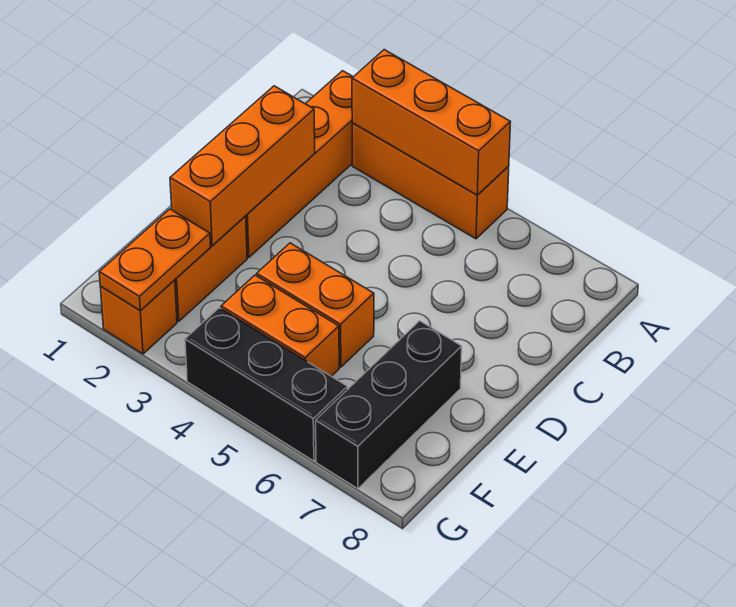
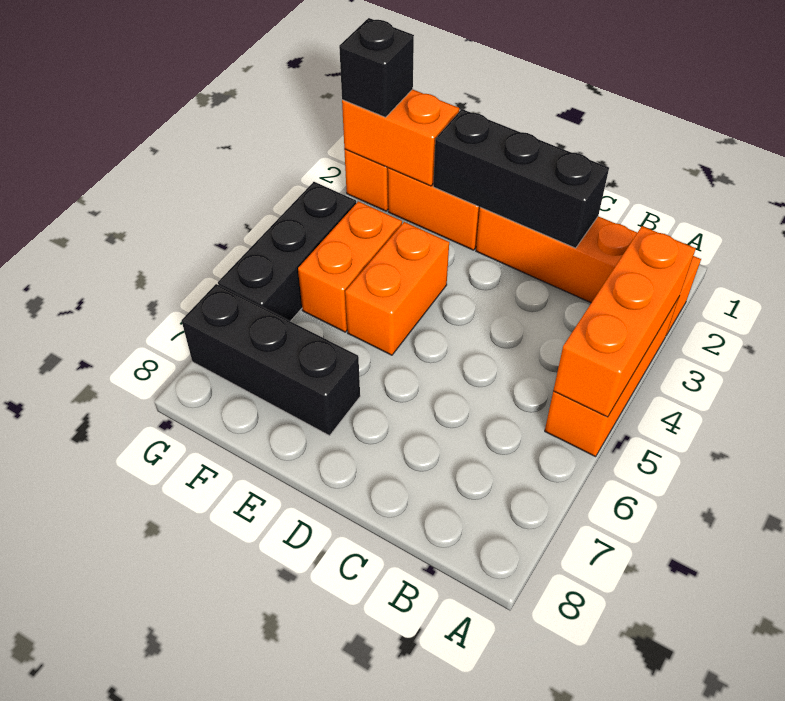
orange brick C2:E2 level 2 -> black brick C2:E2 level 2
orange plate F2:G2 level 2 -> orange brick F2:G2 level 2
none -> black brick G2 level 3

